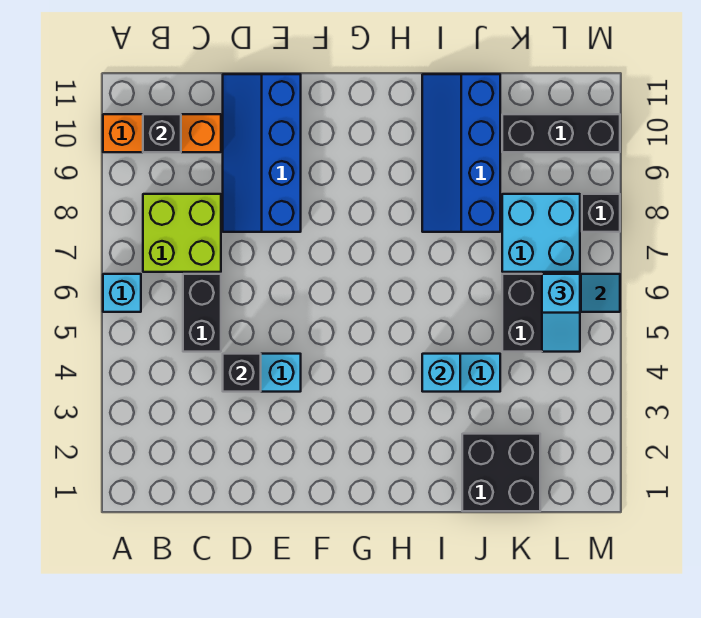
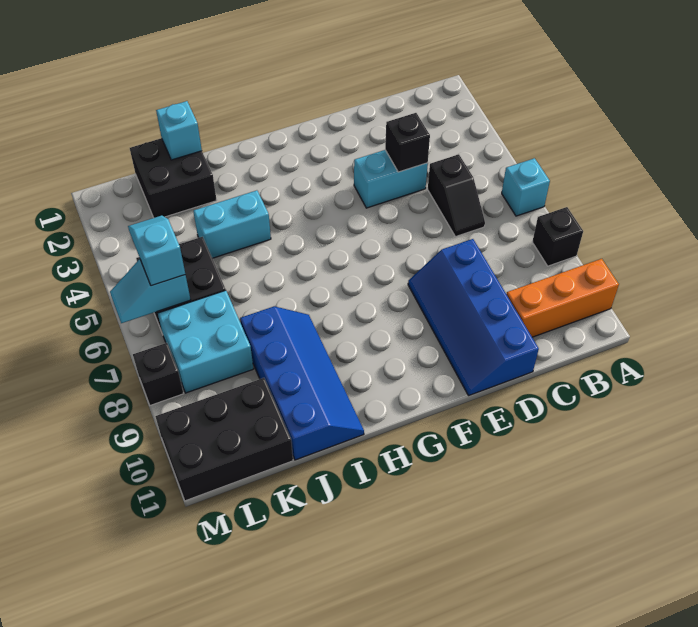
lime brick B7:C8 level 1 -> none
black brick B10 level 2 -> black brick A8 level 1
black brick C5:C6 level 1 -> black slope C5:C6 level 1 top 5
blue slope D8:E11 level 1 top E -> blue slope D8:E11 level 1 top D
cyan brick I4 level 2 -> cyan brick J1 level 2
black brick K10:M10 level 1 -> black brick K10:M11 level 1

